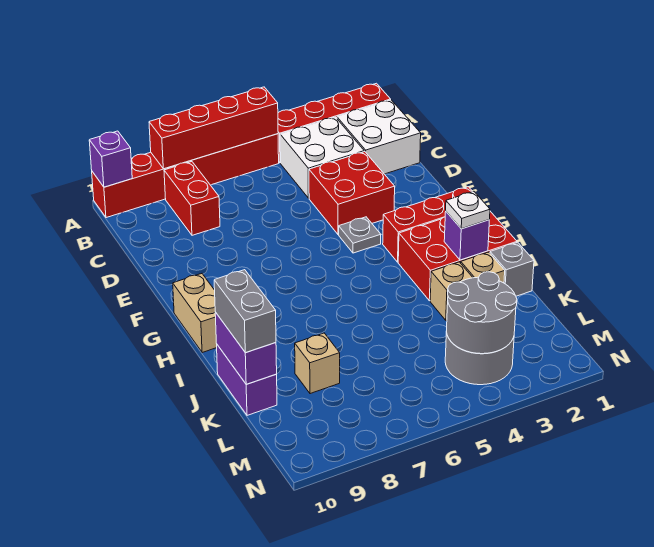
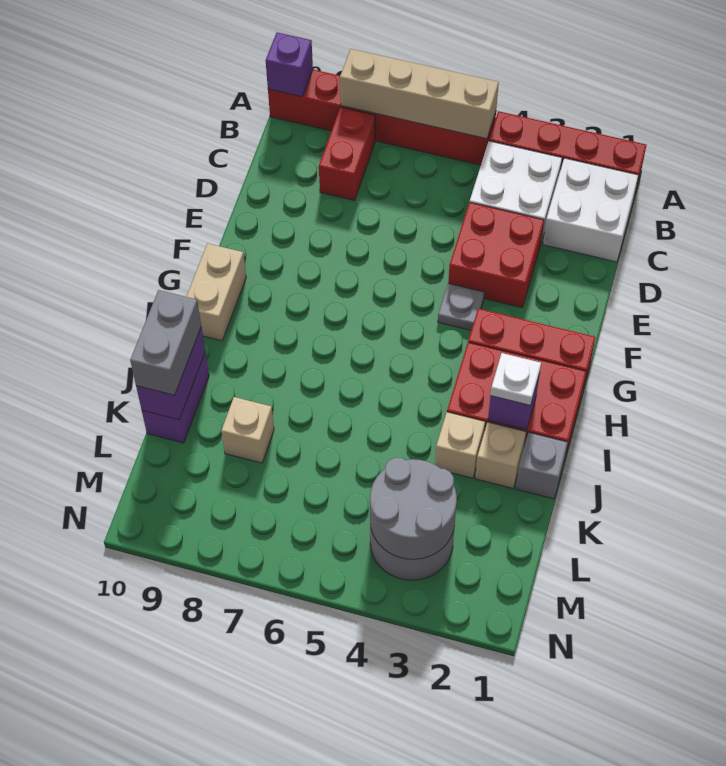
red brick A5:A8 level 2 -> tan brick A5:A8 level 2

